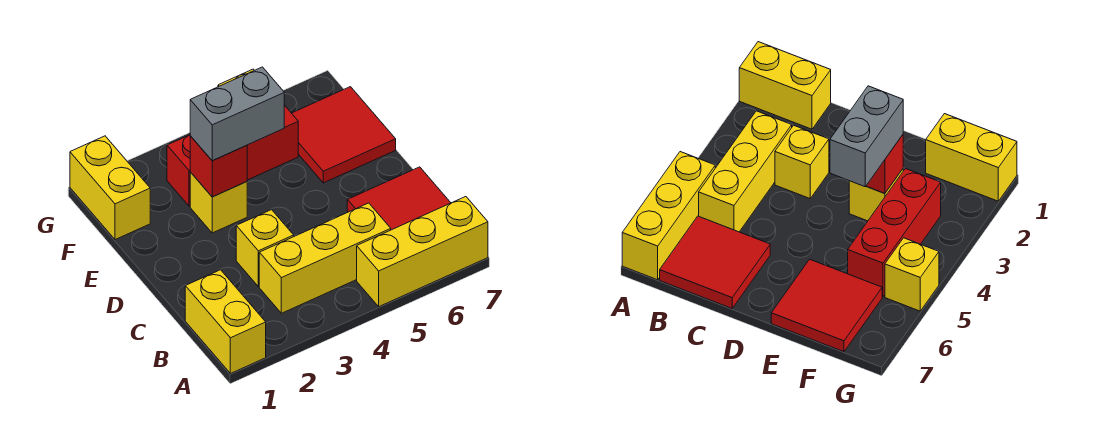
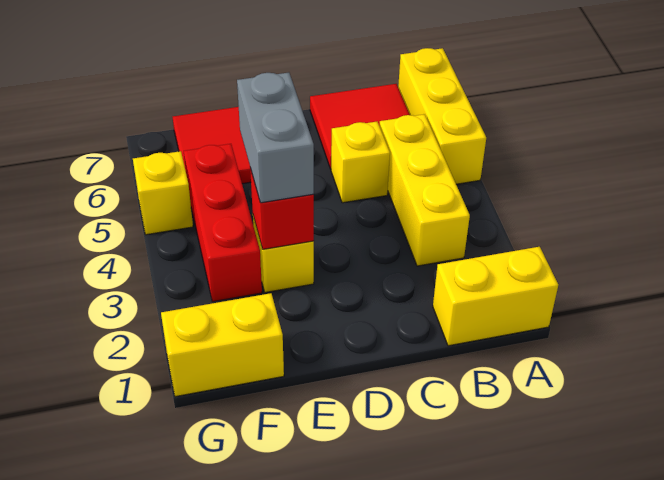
yellow brick C3 level 1 -> yellow brick C5 level 1

